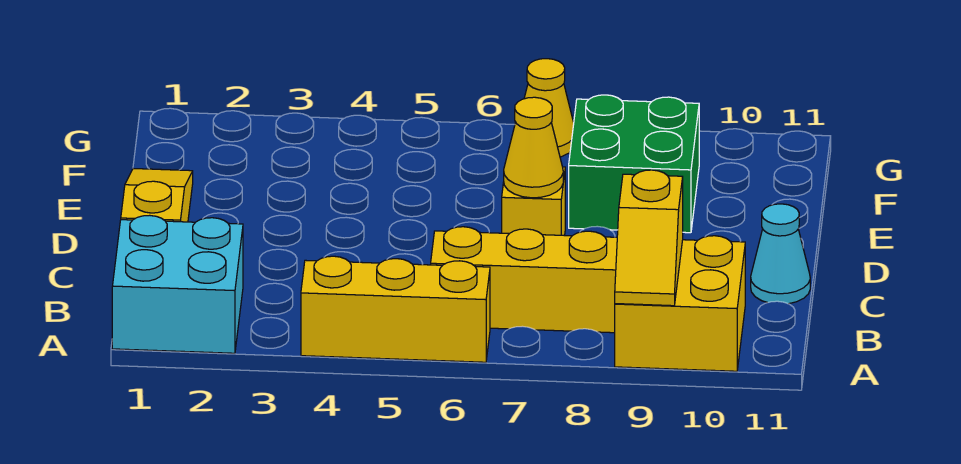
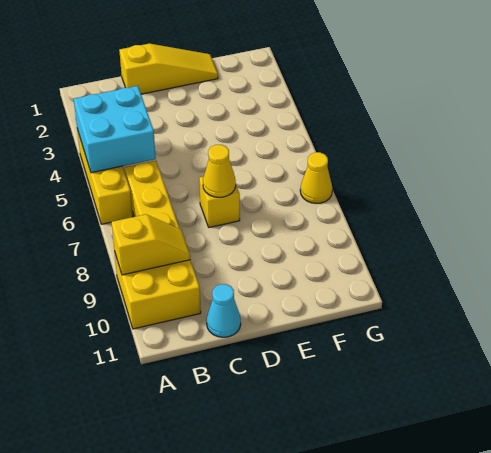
cyan brick A1:B2 level 1 -> cyan brick A4:B5 level 2
yellow slope A9:B9 level 2 top B -> yellow slope A9:B9 level 2 top A
green brick E8:F9 level 1 -> none

